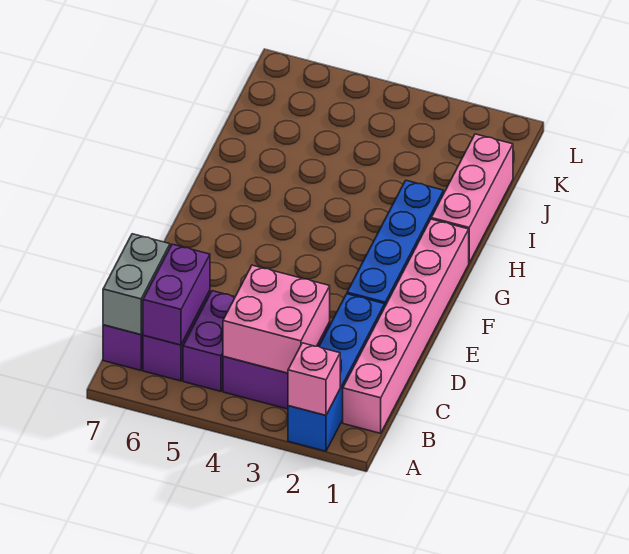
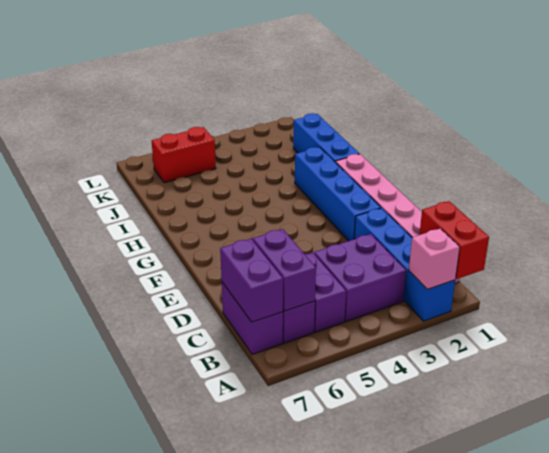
none -> red brick A1:B1 level 2
pink brick B3:C4 level 2 -> none
grey brick B7:C7 level 2 -> purple brick B7:C7 level 2
pink brick H1:J1 level 1 -> blue brick H1:J1 level 1
none -> red brick K5:K6 level 1

